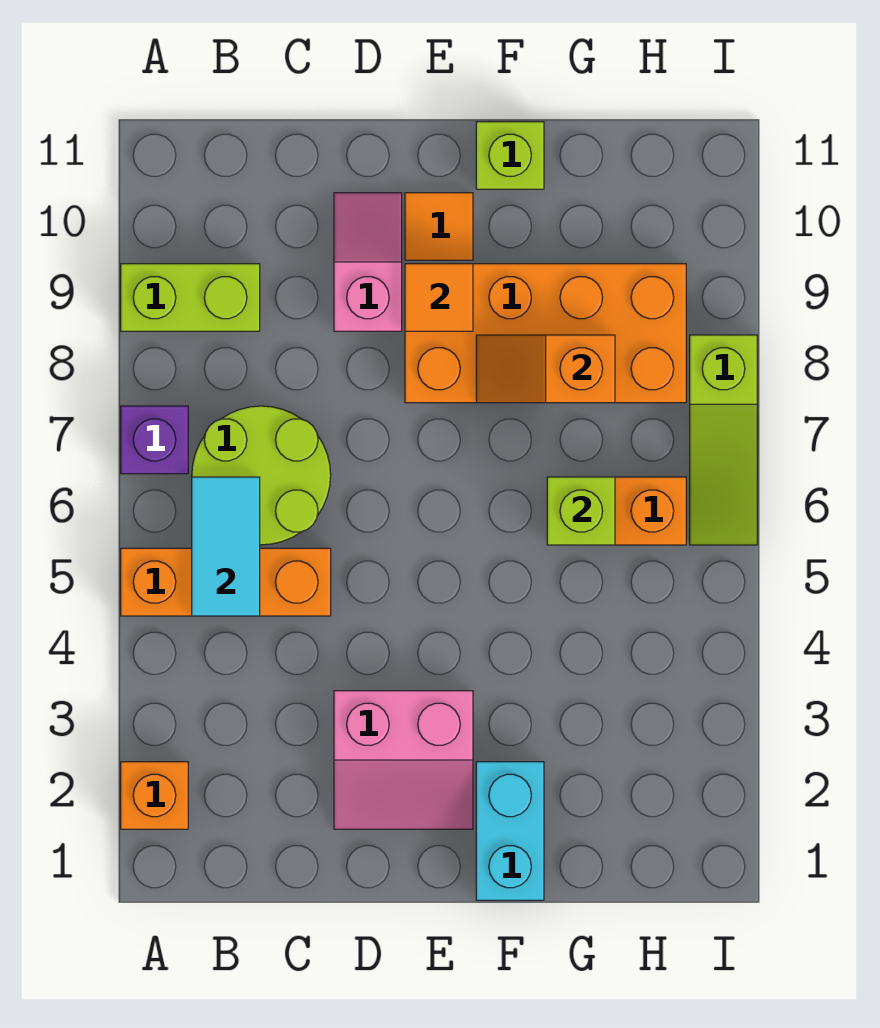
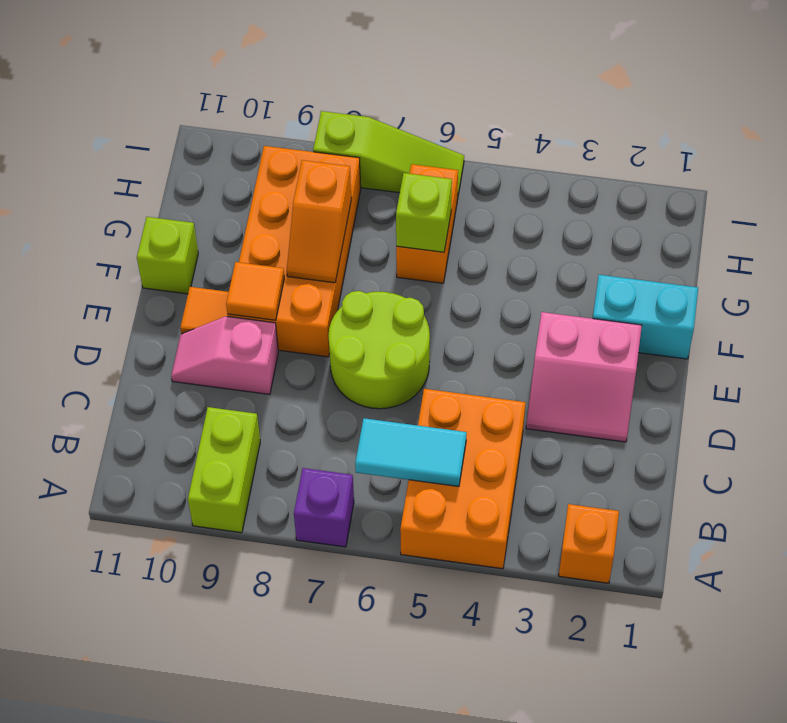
orange brick A5:C5 level 1 -> orange brick A4:C5 level 1
lime round brick B6:C7 level 1 -> lime round brick D6:E7 level 1
pink slope D2:E3 level 1 top 3 -> pink slope D2:E3 level 1 top E

